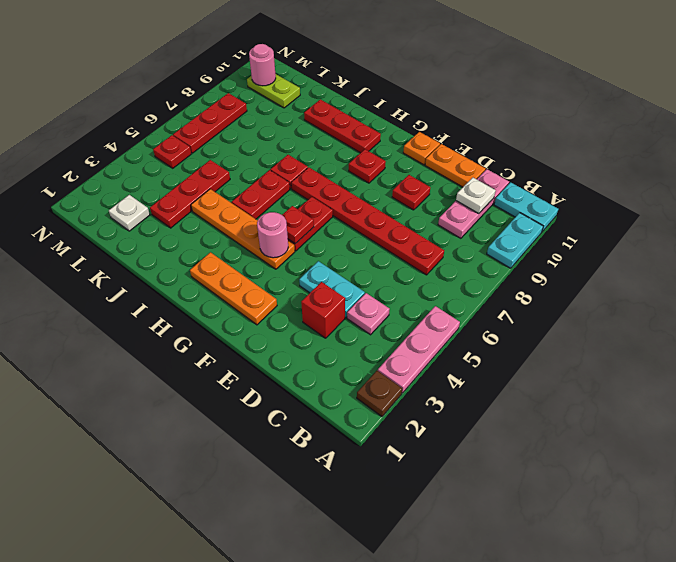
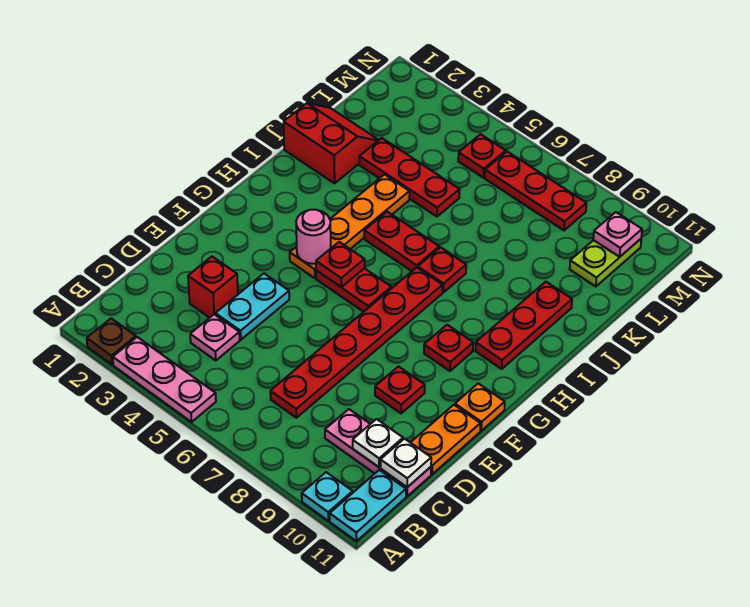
cyan plate A9:A10 level 1 -> cyan plate A10 level 1
orange plate F2:H2 level 1 -> none
none -> red slope J1:K2 level 1 top J
white plate L2 level 1 -> white plate C11 level 2
pink round brick M10 level 2 -> pink plate M10 level 2

